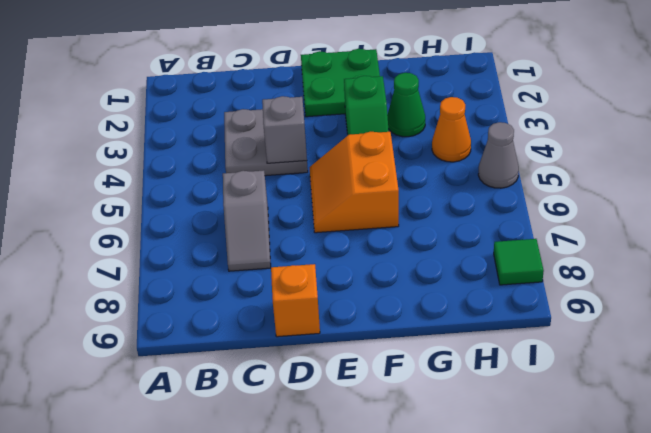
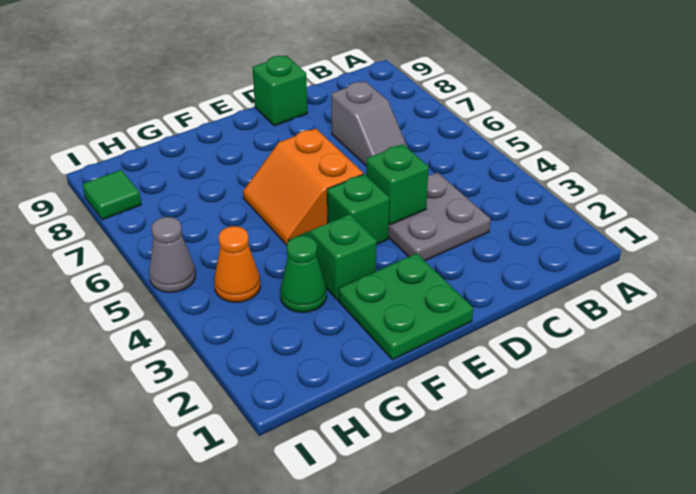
grey slope C6:C7 level 1 top 6 -> grey slope C6:C7 level 1 top 7
grey brick D4 level 2 -> green brick D4 level 2
orange brick D9 level 1 -> green brick D9 level 1
none -> green brick E4 level 1
orange slope E5:F6 level 1 top F -> orange slope E5:F6 level 1 top E

